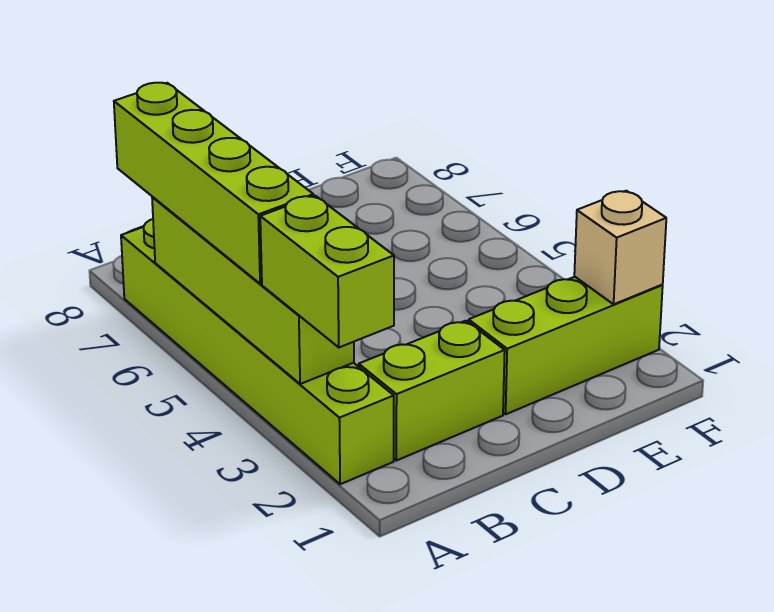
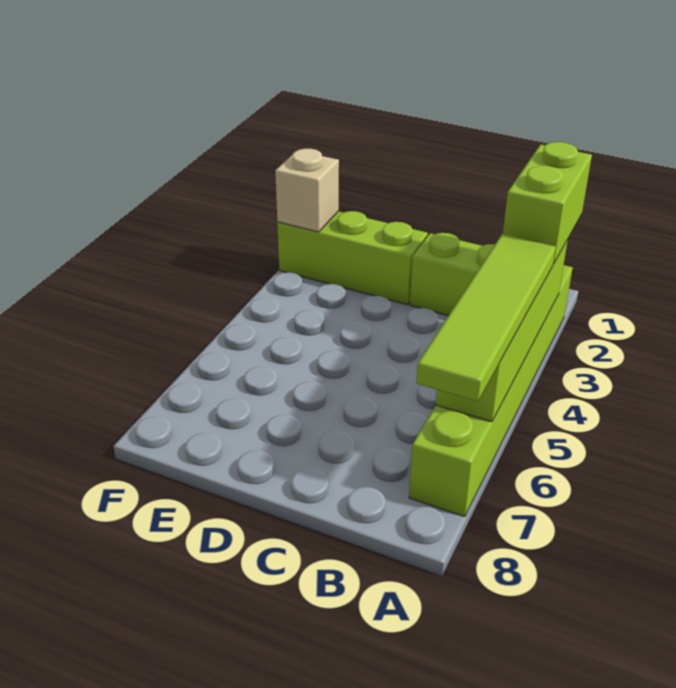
lime brick A4:A7 level 3 -> lime tile A4:A7 level 3

